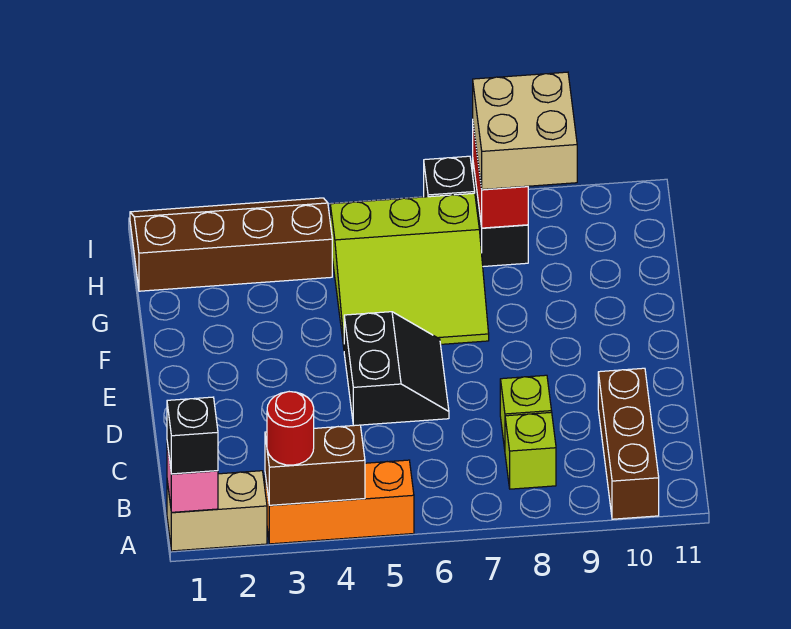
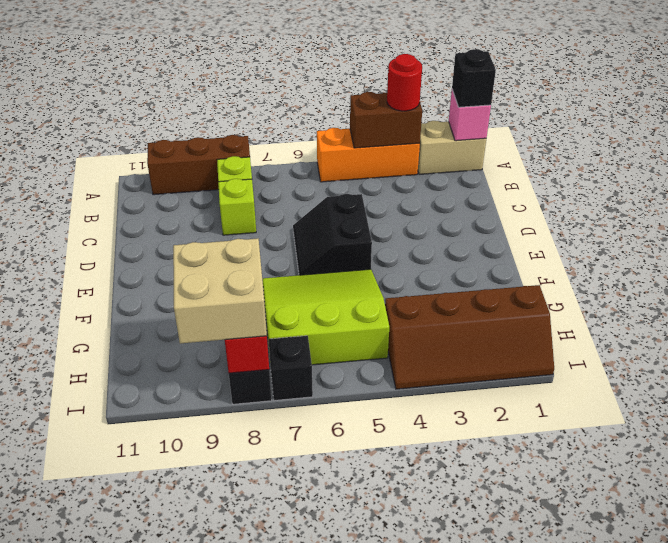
brown brick A10:C10 level 1 -> brown brick A8:A10 level 1

